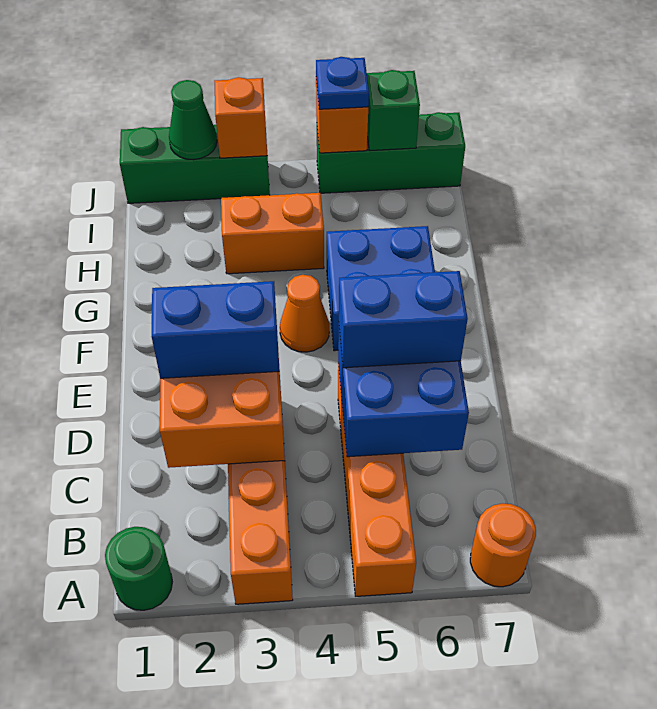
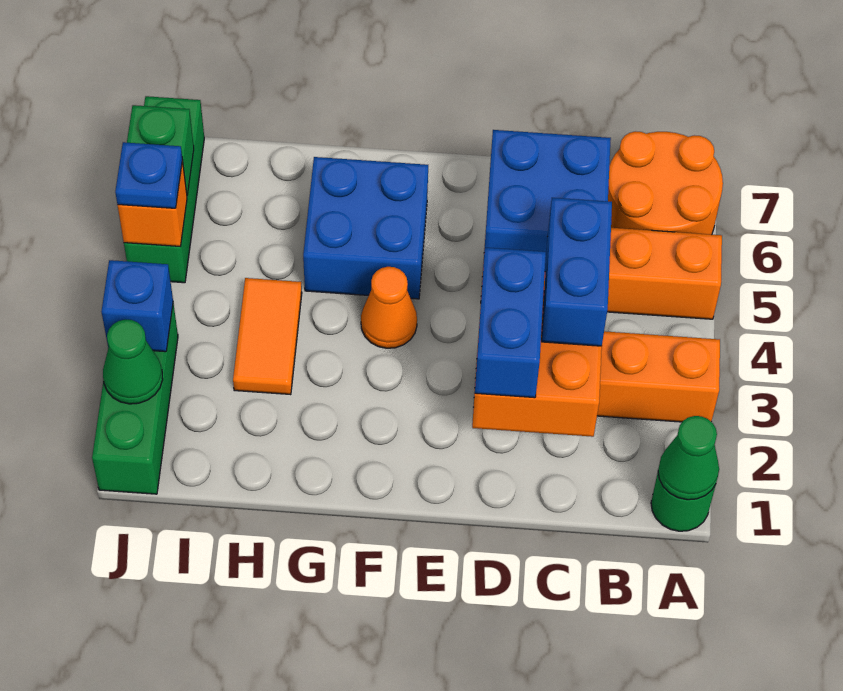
none -> green cone A1 level 2
orange round brick A7 level 1 -> orange round brick A6:B7 level 1
blue brick D5:D6 level 3 -> blue brick C3:C4 level 3
orange brick H3:H4 level 1 -> orange tile H3:H4 level 1
orange brick J3 level 2 -> blue brick J3 level 2

